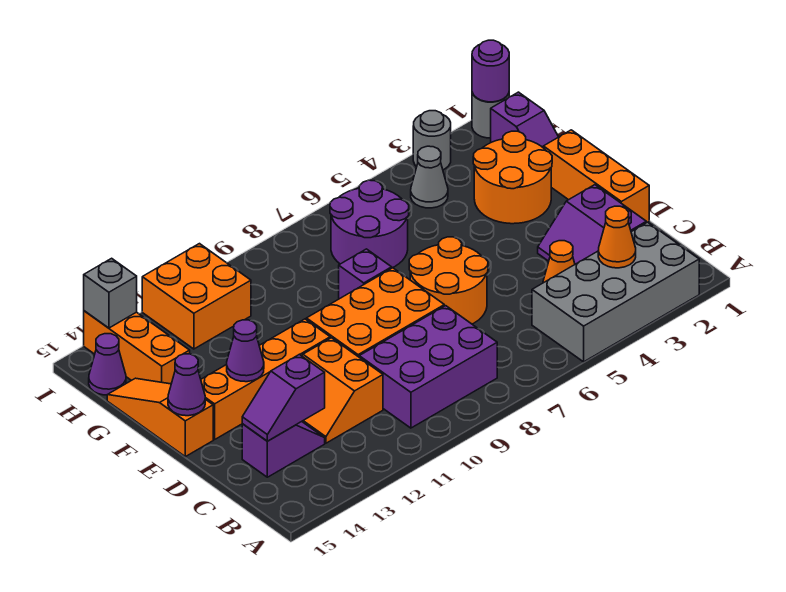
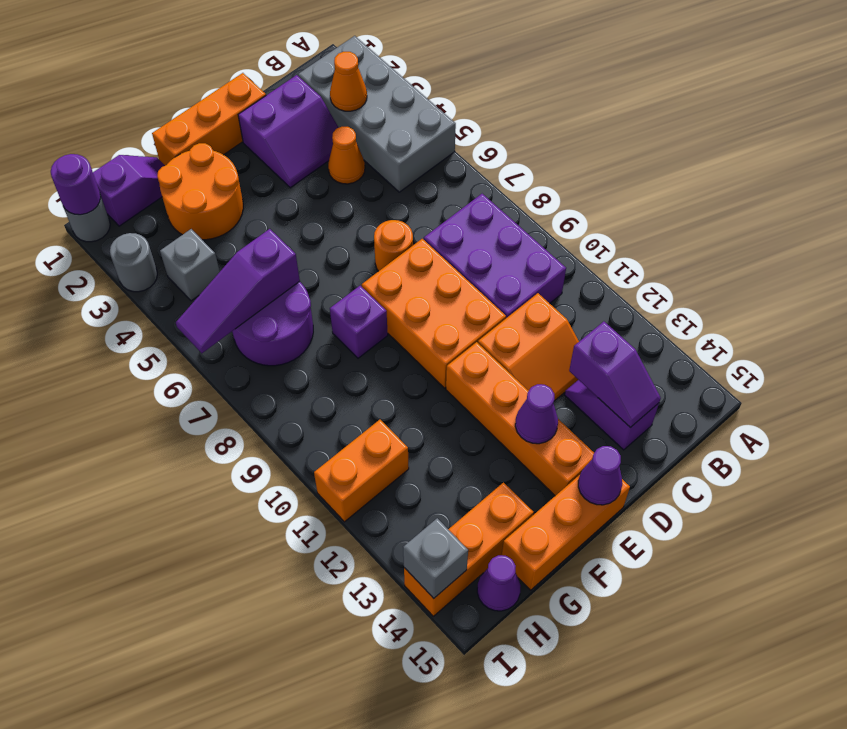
orange round brick D6:E7 level 1 -> orange round brick D7 level 1
orange slope E15:G15 level 1 top E -> orange brick E15:G15 level 1
none -> purple slope G6:I6 level 2 top G
grey cone H4 level 1 -> grey brick H4 level 1
orange brick H11:I12 level 1 -> orange brick H11:I11 level 1

